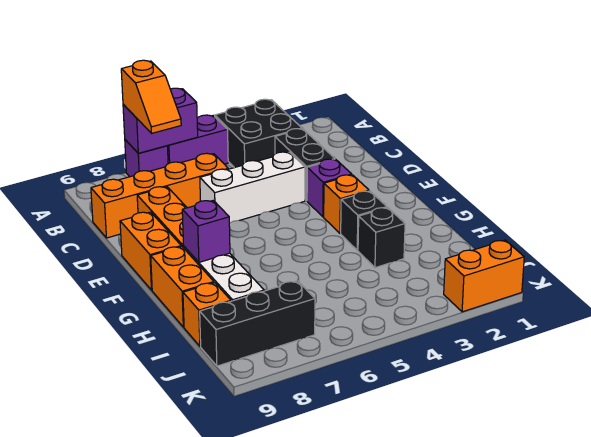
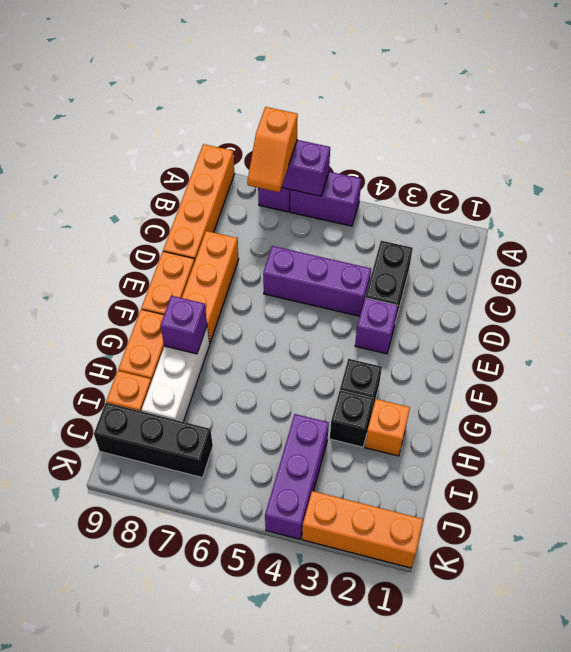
black brick A3:B4 level 1 -> none
orange brick C6:C9 level 1 -> orange brick A9:D9 level 1
white brick D4:D6 level 1 -> purple brick D4:D6 level 1
orange brick F3 level 1 -> orange brick H2 level 1
none -> purple brick I4:K4 level 1
orange brick K1:K2 level 1 -> orange brick K1:K3 level 1

